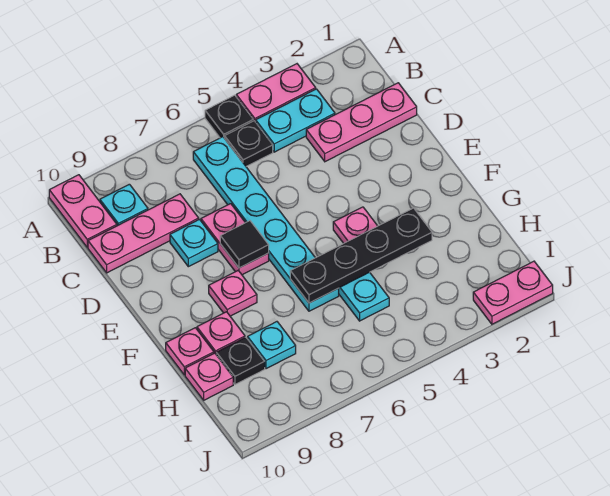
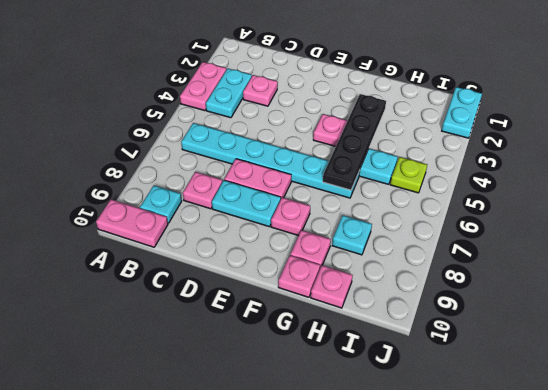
black plate A5 level 1 -> none
black plate B5 level 1 -> none
pink plate C1:C3 level 1 -> pink plate C3 level 1
pink plate C8:C10 level 1 -> pink plate C8 level 1
cyan plate D8 level 1 -> cyan plate D8:E8 level 1
black tile E7 level 2 -> none
black plate H9 level 1 -> none
none -> lime plate I5 level 1
pink plate J1:J2 level 1 -> cyan plate J1:J2 level 1

